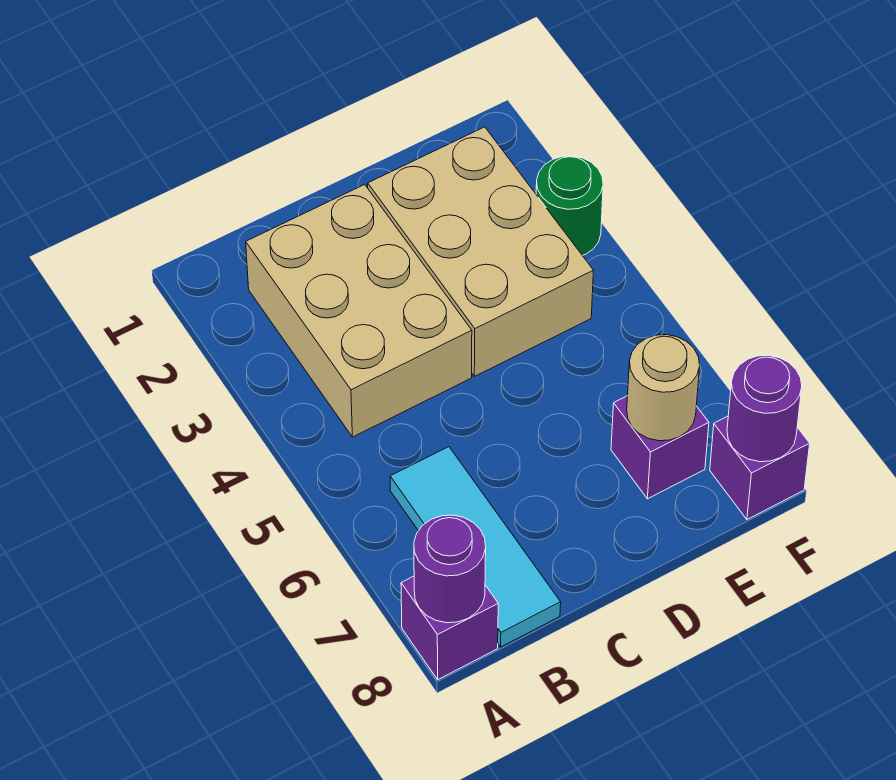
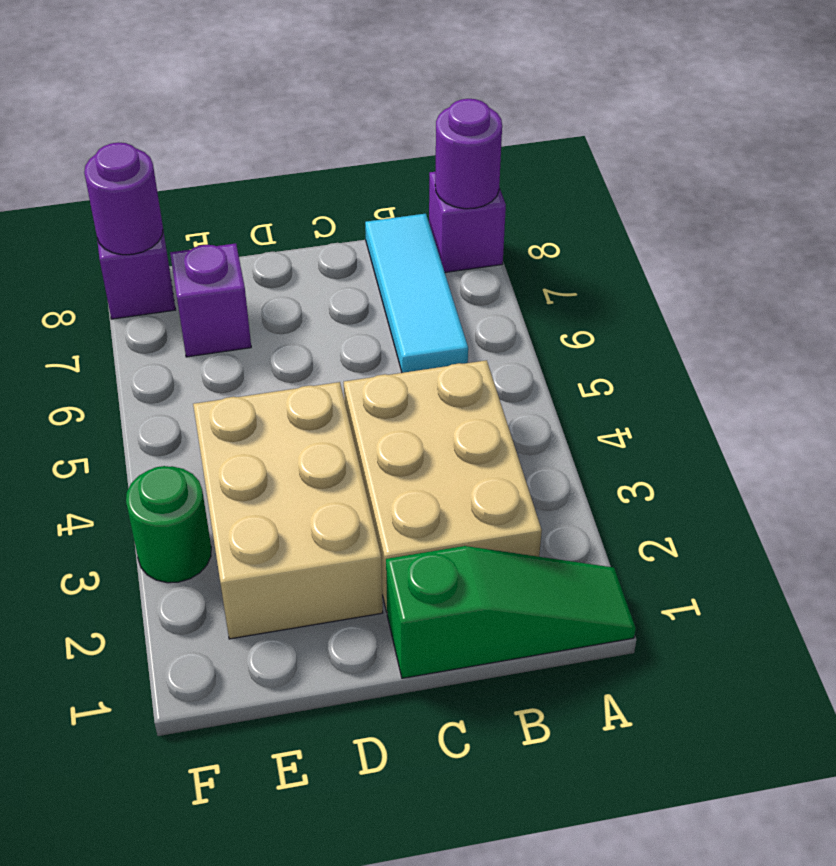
none -> green slope A1:C1 level 1 top C
tan round brick E7 level 2 -> none

